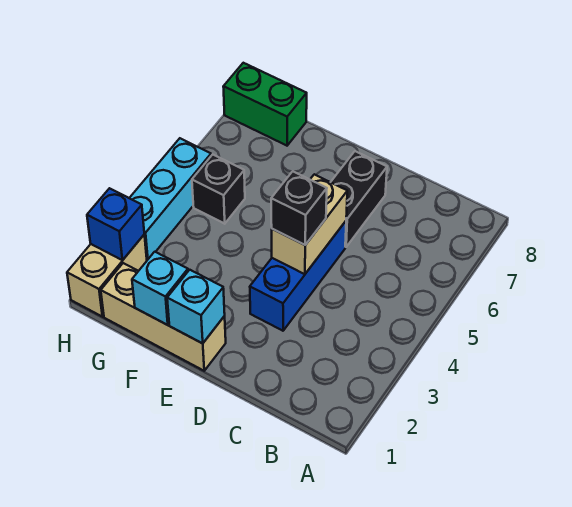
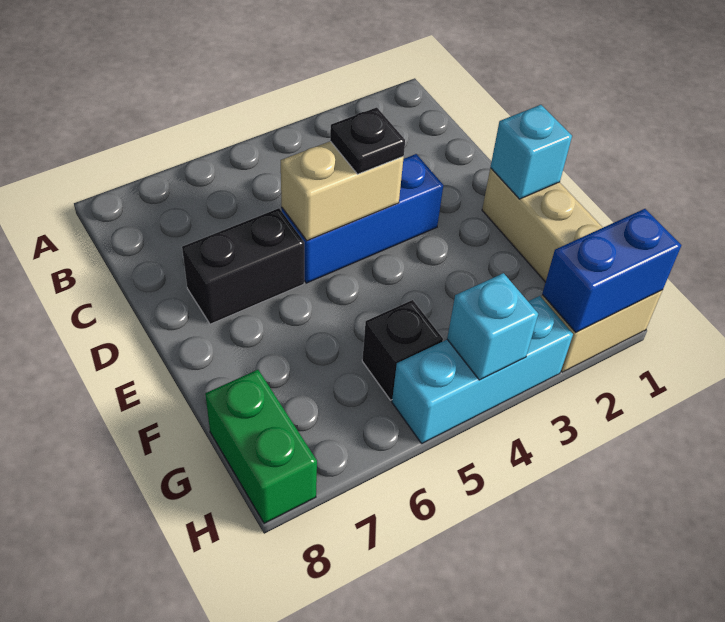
black brick D4 level 3 -> black plate D4 level 3
cyan brick F1 level 2 -> cyan brick H4 level 2
blue brick H2 level 2 -> blue brick H1:H2 level 2

